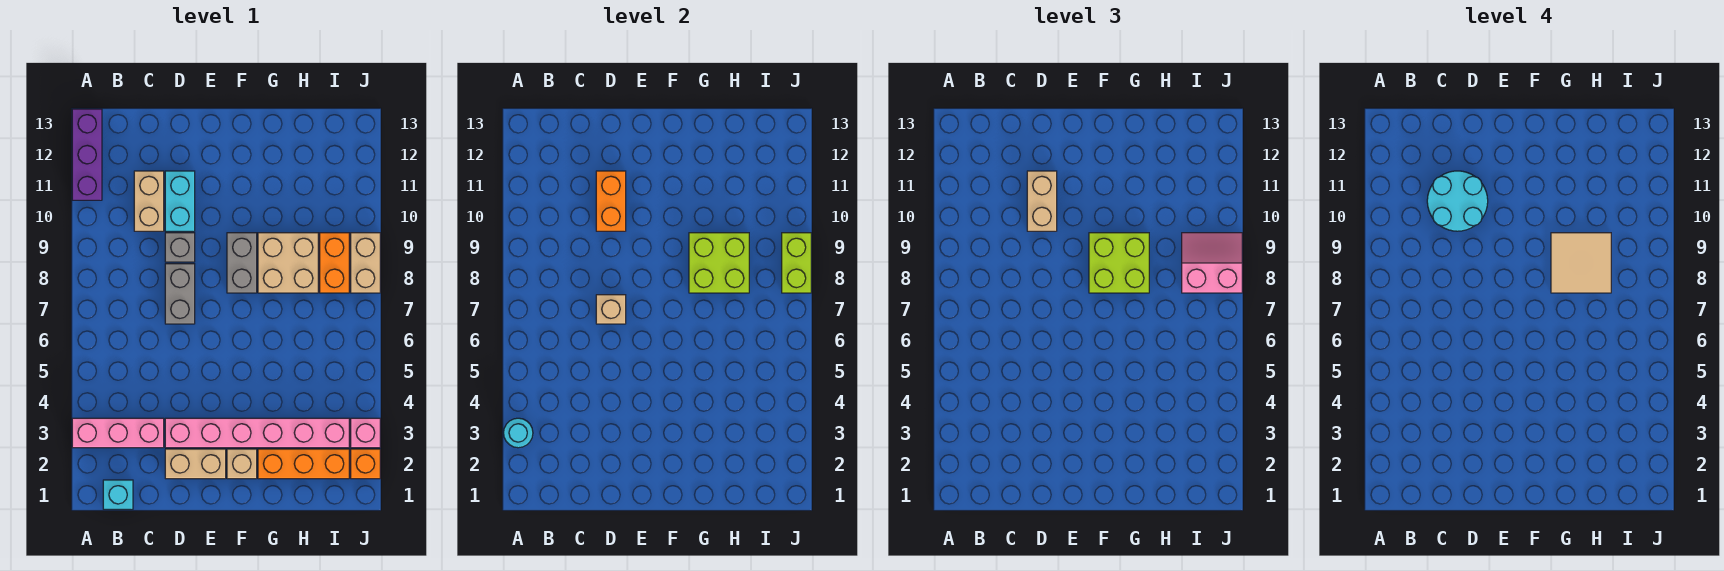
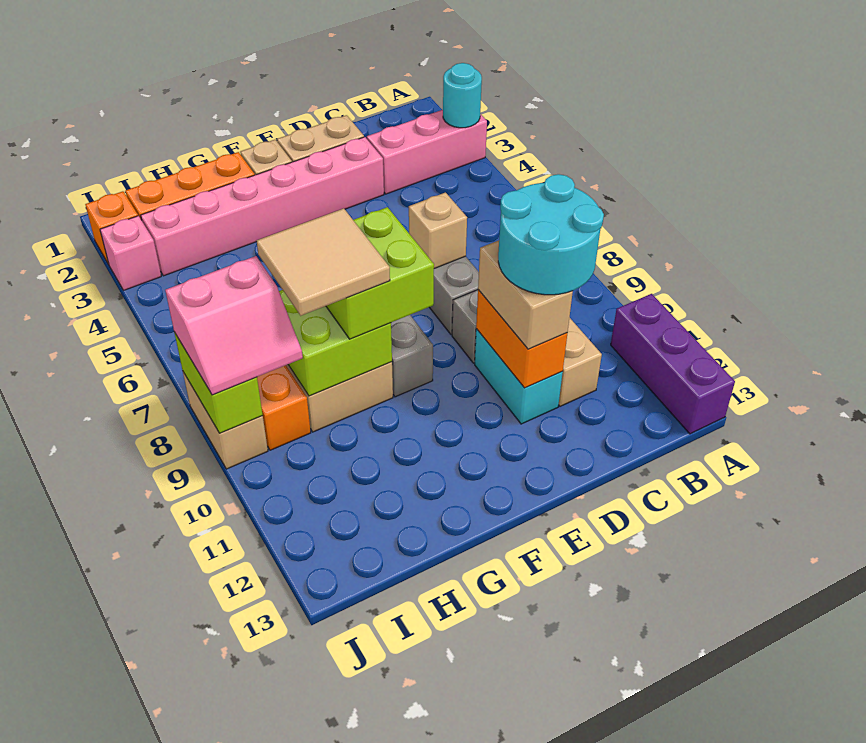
cyan brick B1 level 1 -> none

